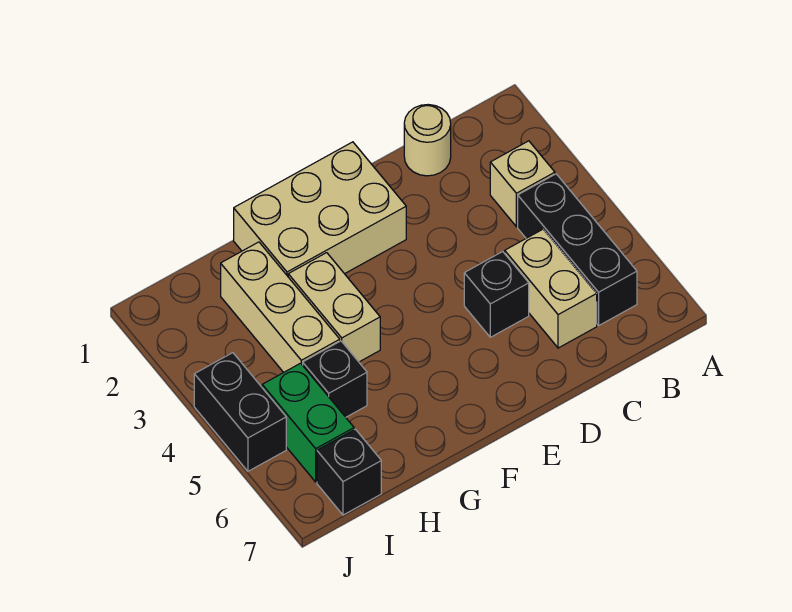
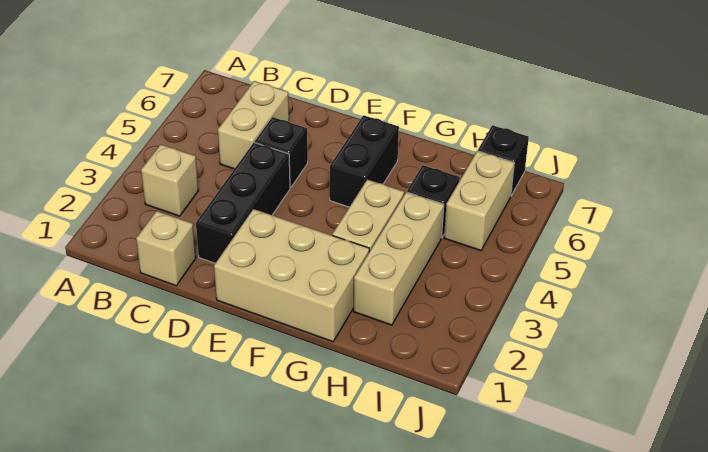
black brick B4:B6 level 1 -> black brick D2:D4 level 1
tan round brick C1 level 1 -> tan brick C1 level 1
green brick I5:I6 level 1 -> tan brick I5:I6 level 1
black brick J4:J5 level 1 -> black brick F5:F6 level 1

